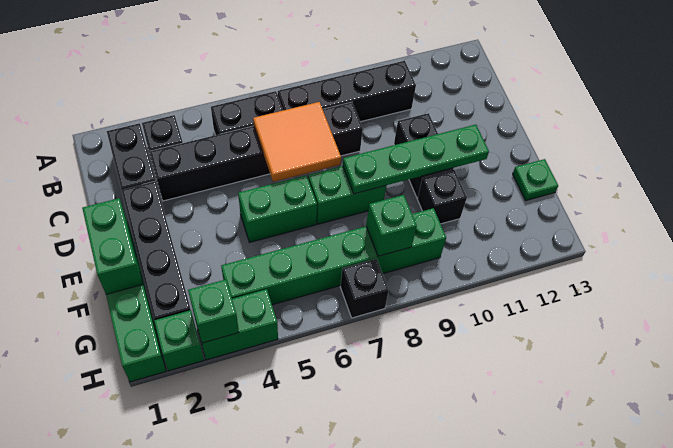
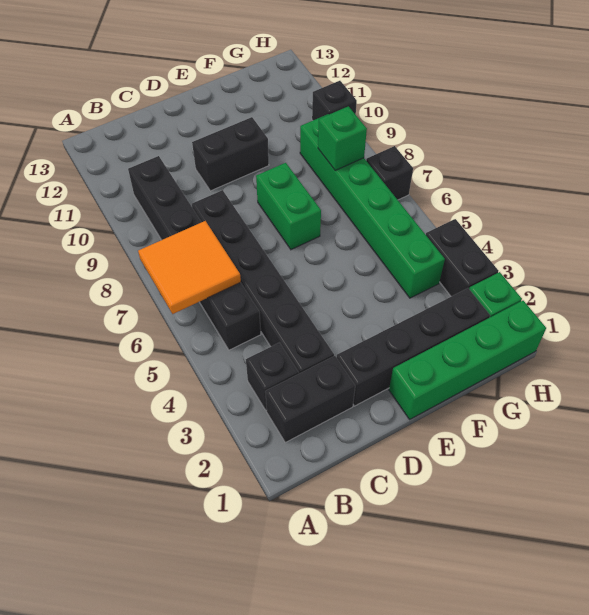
orange tile C6:D7 level 2 -> orange tile A6:B7 level 2
green brick E1:F1 level 2 -> none
green brick E5:E6 level 1 -> none
green plate E8:E11 level 2 -> none
black brick F10 level 1 -> black brick H10 level 1
green plate F13 level 1 -> none
green brick H3:H4 level 1 -> black brick H3:H4 level 1
green brick H3 level 2 -> none

